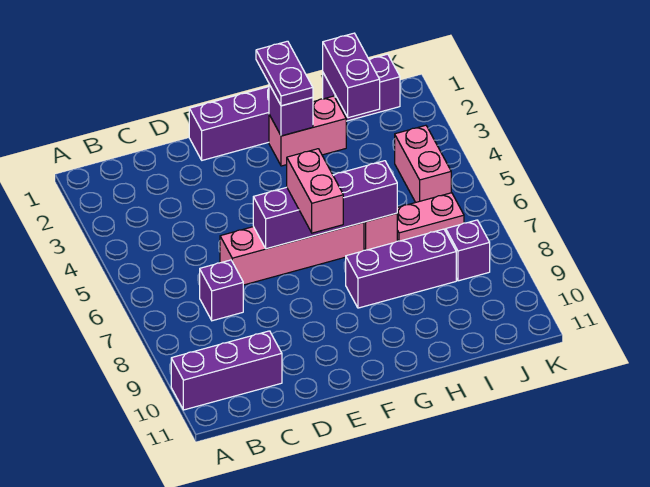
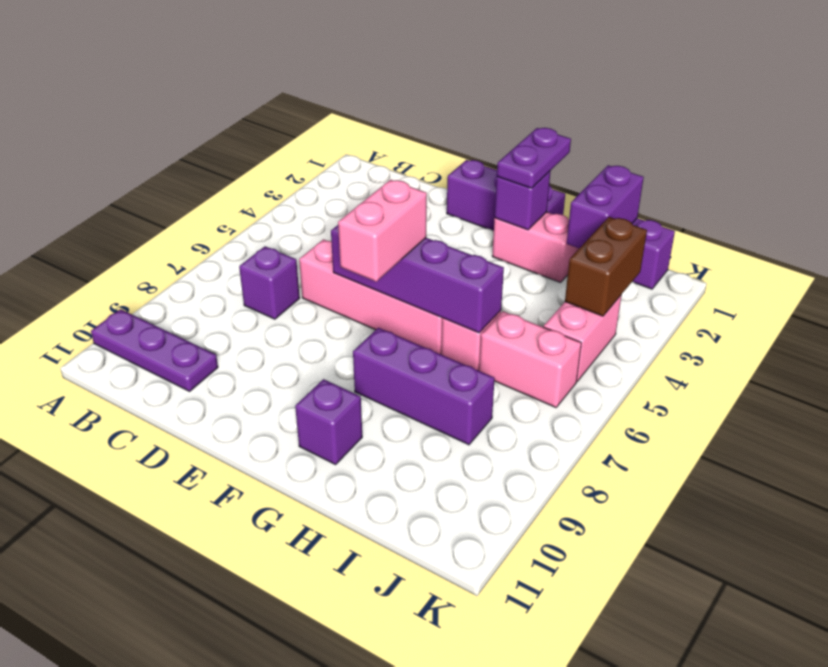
purple brick A10:C10 level 1 -> purple plate A10:C10 level 1
pink plate I6:J6 level 1 -> pink brick I6:J6 level 1
none -> brown brick J3:J4 level 2
purple brick J8 level 1 -> purple brick G10 level 1

